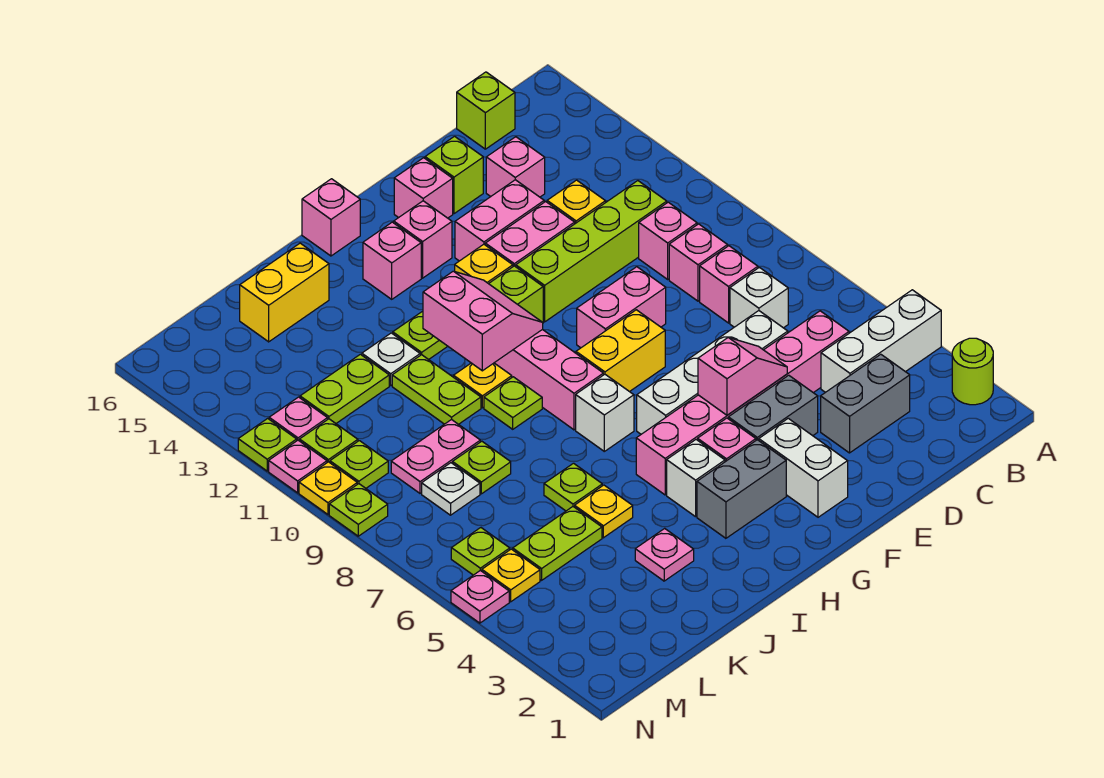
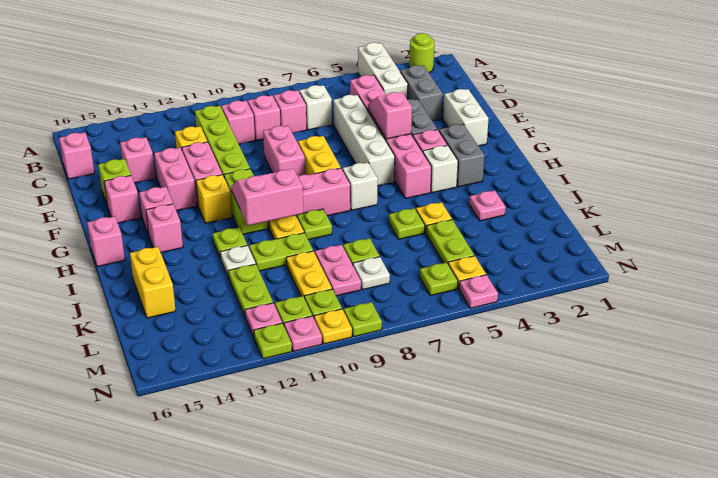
lime brick C16 level 1 -> pink brick C16 level 1
white brick F2:F3 level 1 -> white brick E2:F2 level 1
none -> yellow plate K10:L10 level 1

